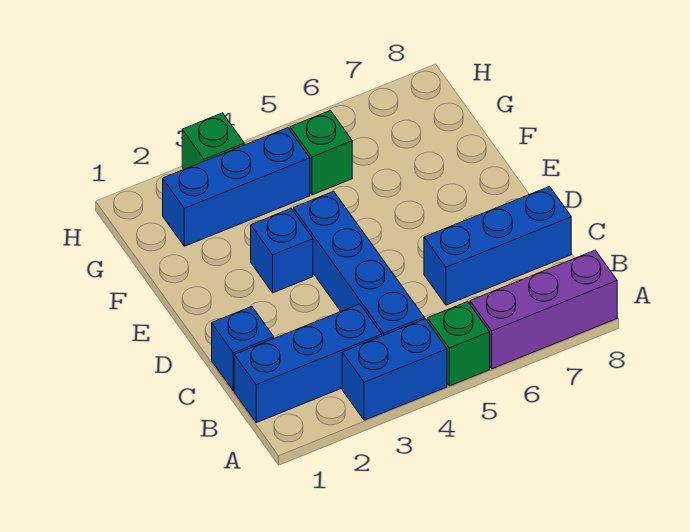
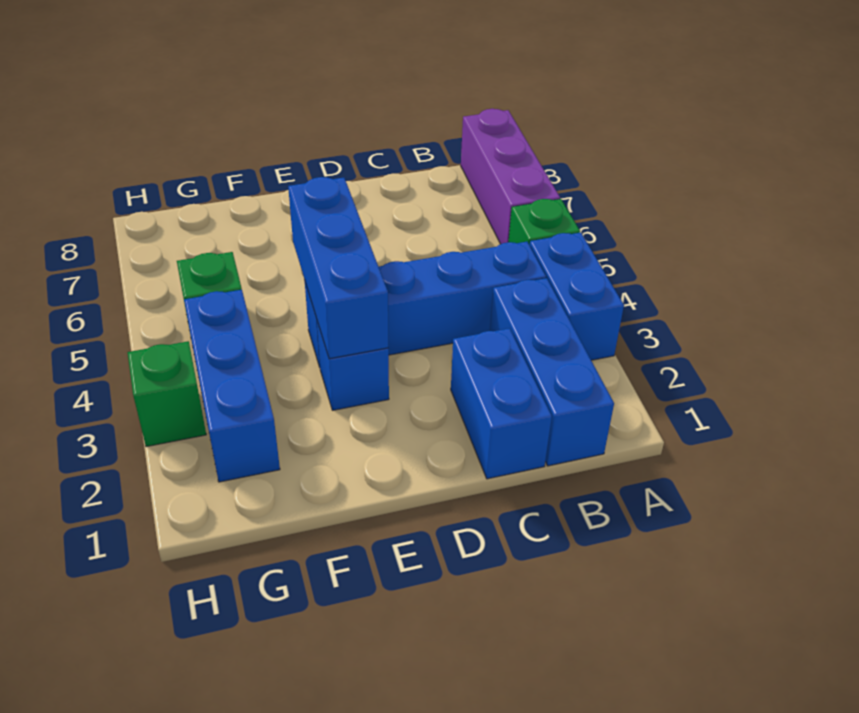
blue brick C1 level 1 -> blue brick C1:C2 level 1
blue brick C6:C8 level 1 -> blue brick E3:E5 level 2

